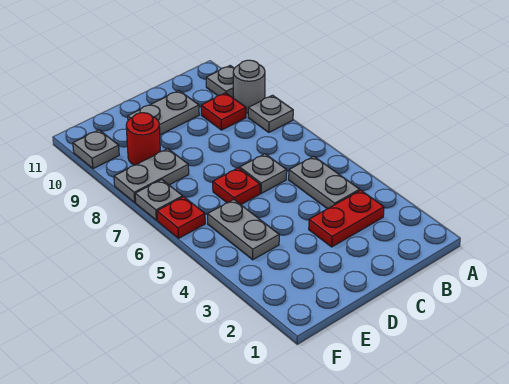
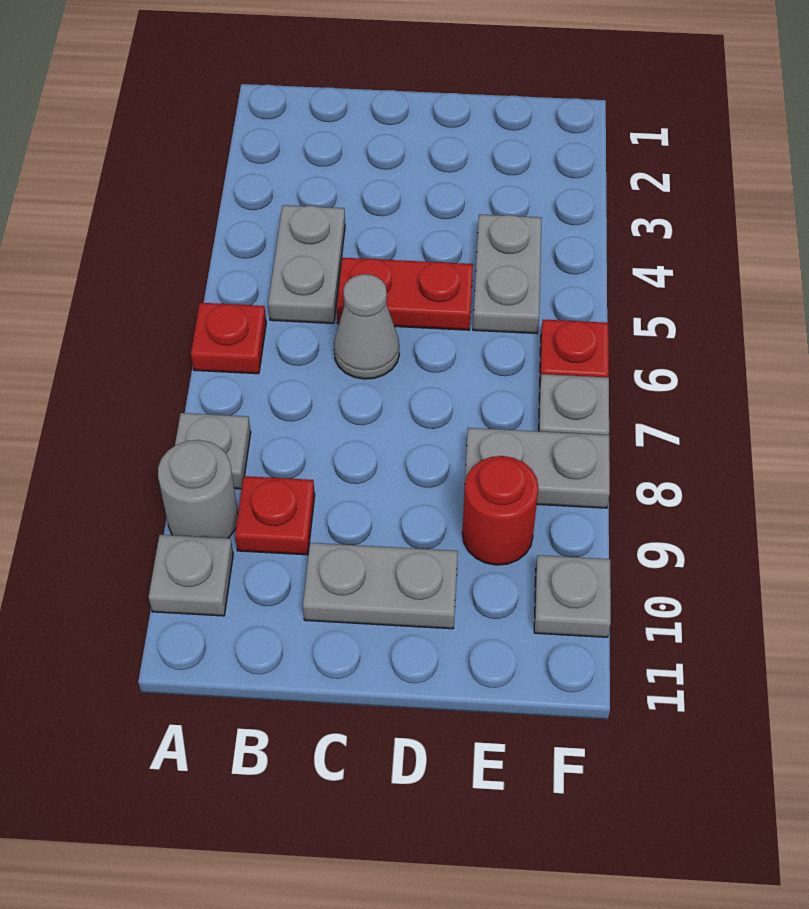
red plate B3:C3 level 1 -> red plate C5:D5 level 1
grey plate C6 level 1 -> grey cone C6 level 1
red plate D6 level 1 -> red plate A6 level 1

